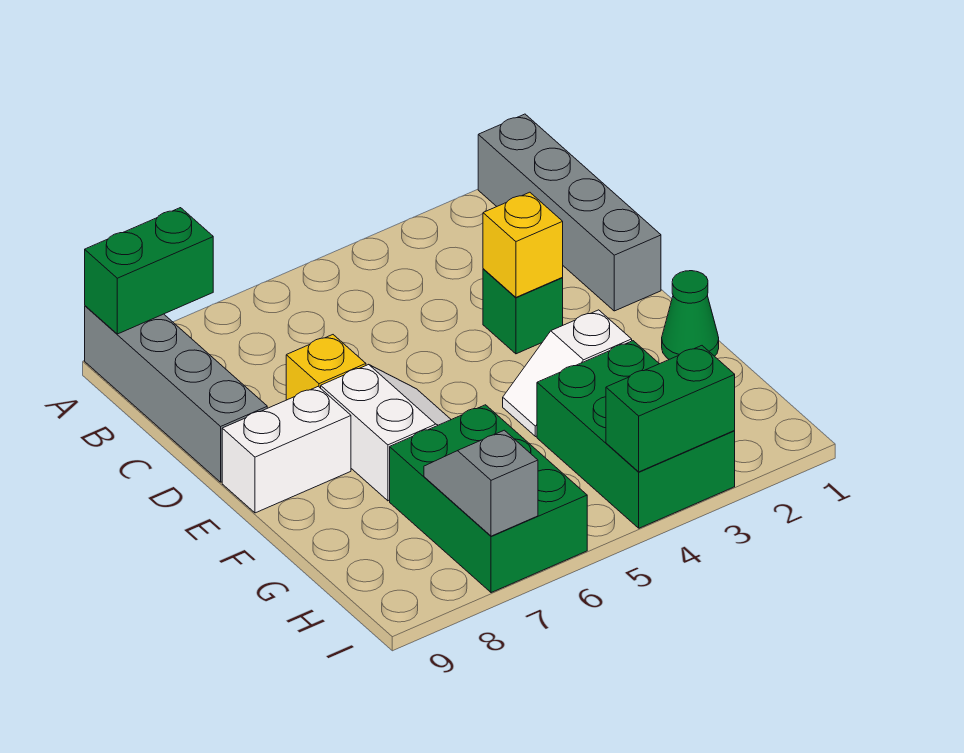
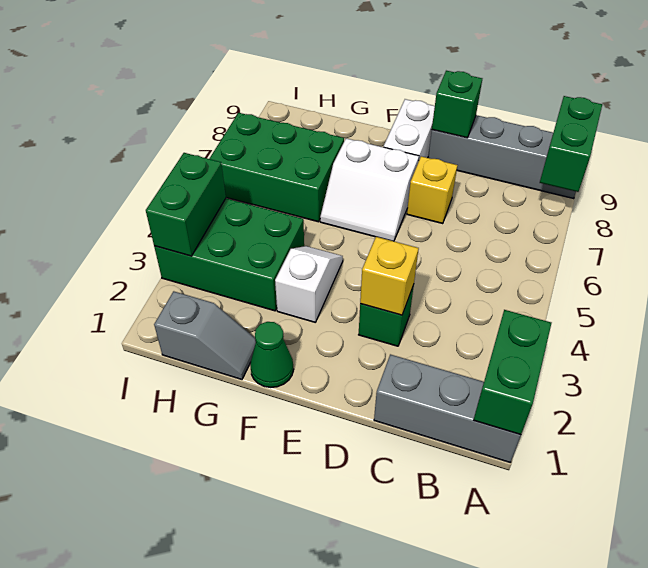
grey brick A1:D1 level 1 -> grey brick A1:C1 level 1
none -> green brick A1:A2 level 2
none -> green brick D9 level 2
grey slope H7:I7 level 2 top I -> grey slope G1:H1 level 1 top H

